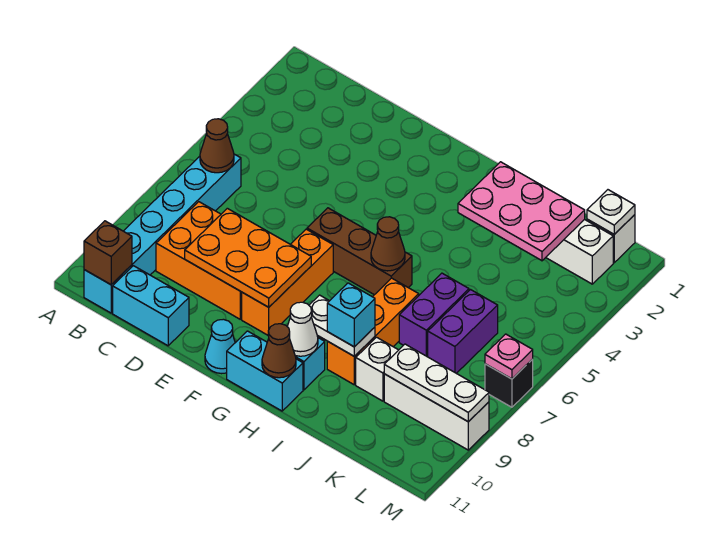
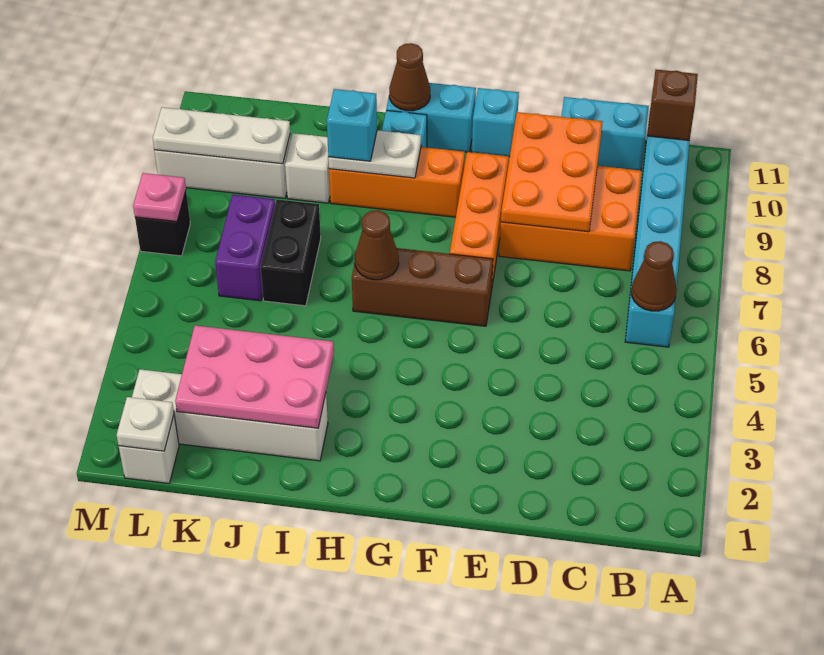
orange plate D8:F9 level 2 -> orange plate D8:E10 level 2
cyan cone F11 level 1 -> cyan brick F11 level 1
white cone H10 level 2 -> none
orange brick I7:I9 level 1 -> orange brick G9:I9 level 1
purple brick J6:J7 level 1 -> black brick J6:J7 level 1

